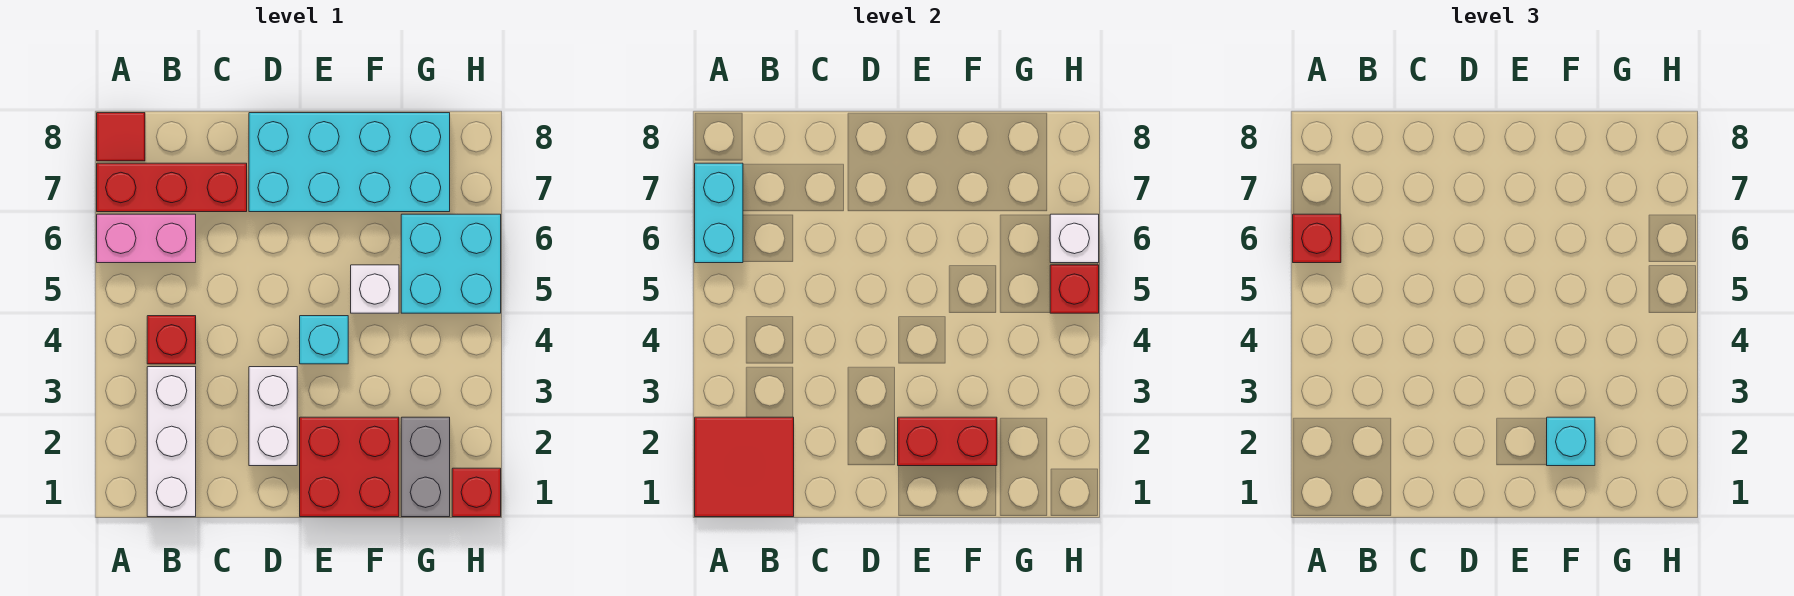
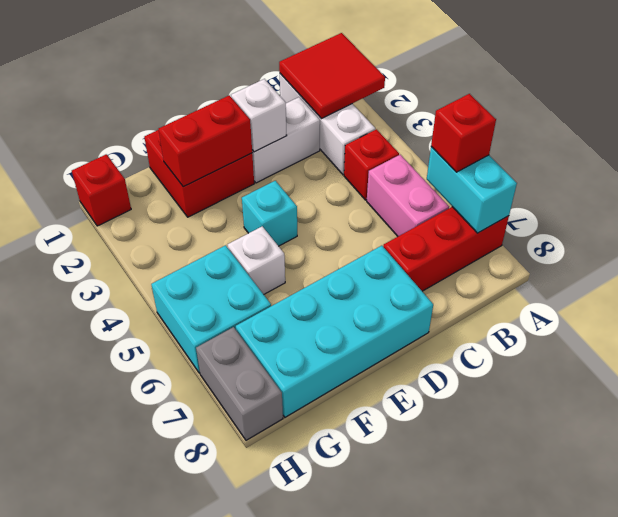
pink brick A6:B6 level 1 -> pink brick B5:B6 level 1
red tile A8 level 1 -> none
white brick D2:D3 level 1 -> white brick C2:D2 level 1
cyan brick F2 level 3 -> none
grey brick G1:G2 level 1 -> grey brick H7:H8 level 1
red brick H5 level 2 -> none
white brick H6 level 2 -> white brick D2 level 2

